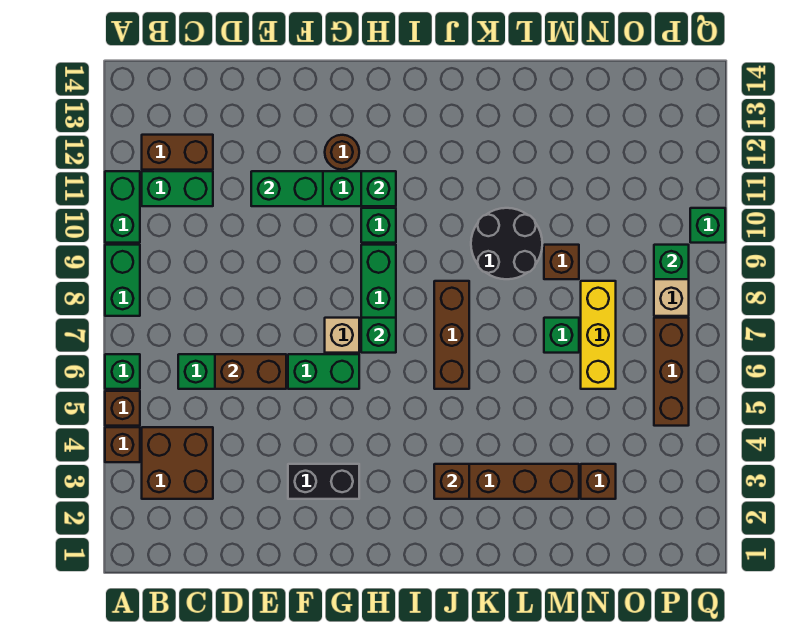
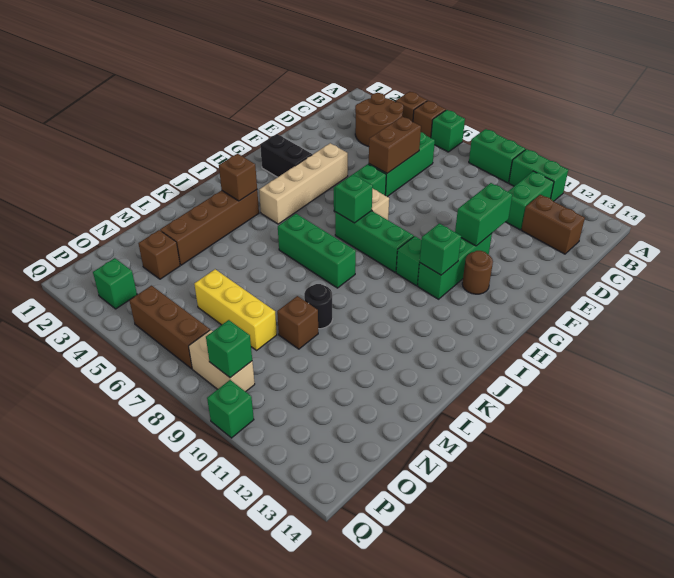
brown brick B3:C4 level 1 -> brown round brick B3:C4 level 1
brown brick B12:C12 level 1 -> brown brick C12:C13 level 1
black brick F3:G3 level 1 -> black brick G2:G3 level 1
none -> tan brick F4:I4 level 1
brown brick J6:J8 level 1 -> green brick J6:J8 level 1
black round brick K9:L10 level 1 -> black round brick L9 level 1
green brick M7 level 1 -> green brick P3 level 1

